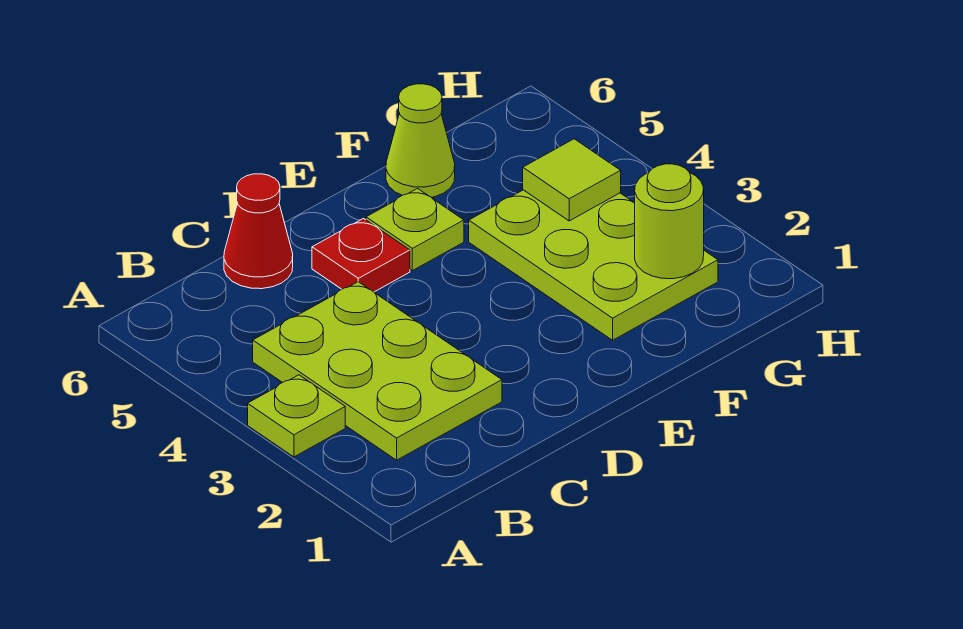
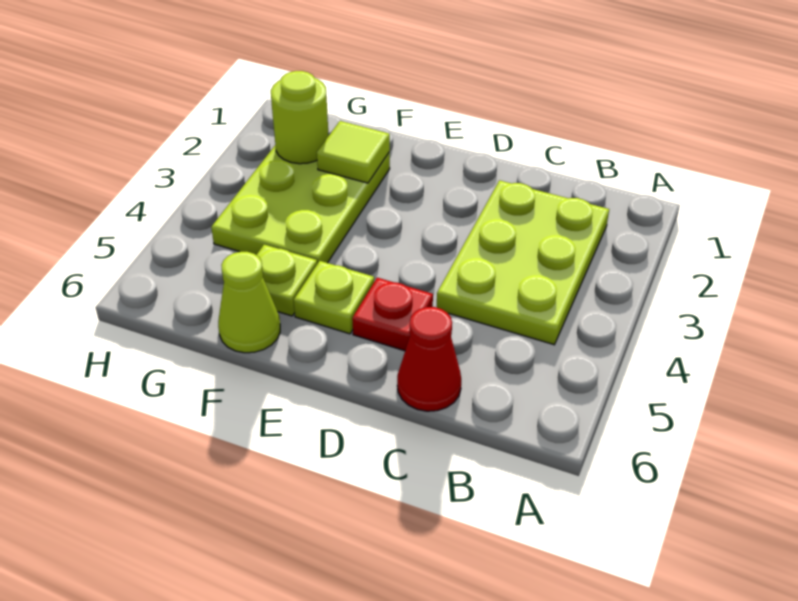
lime plate A3 level 1 -> lime plate F5 level 1
lime tile G4 level 2 -> lime tile F2 level 2

